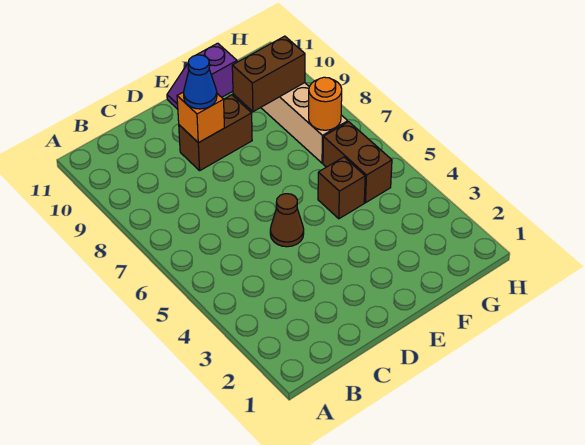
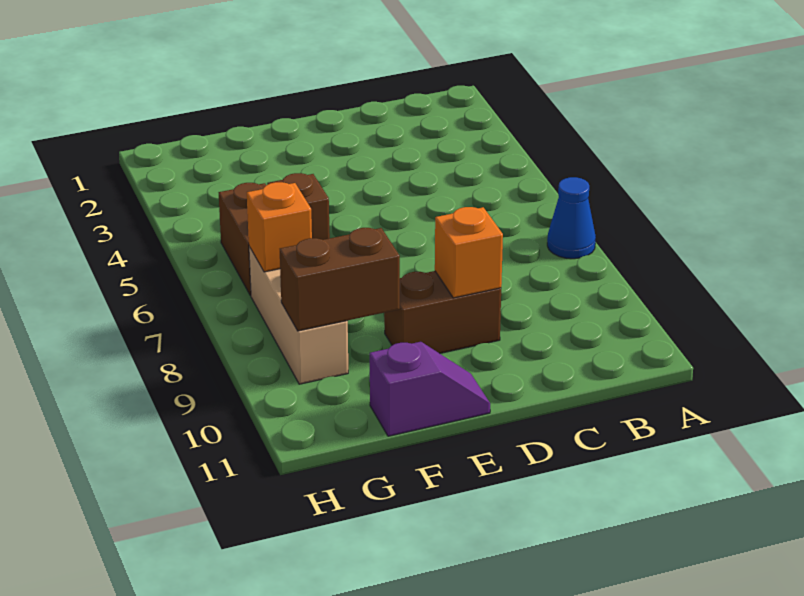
brown cone D5 level 1 -> none
blue cone D9 level 3 -> blue cone A7 level 1
orange round brick G7 level 2 -> orange brick G7 level 2

